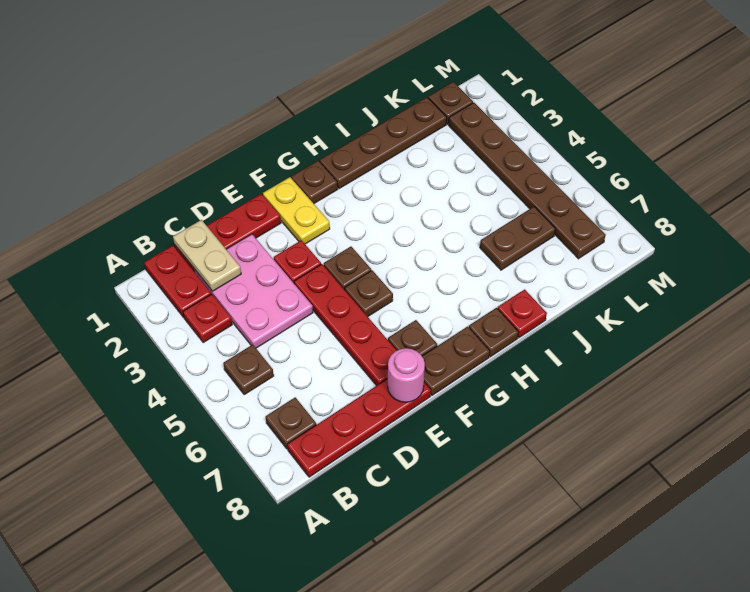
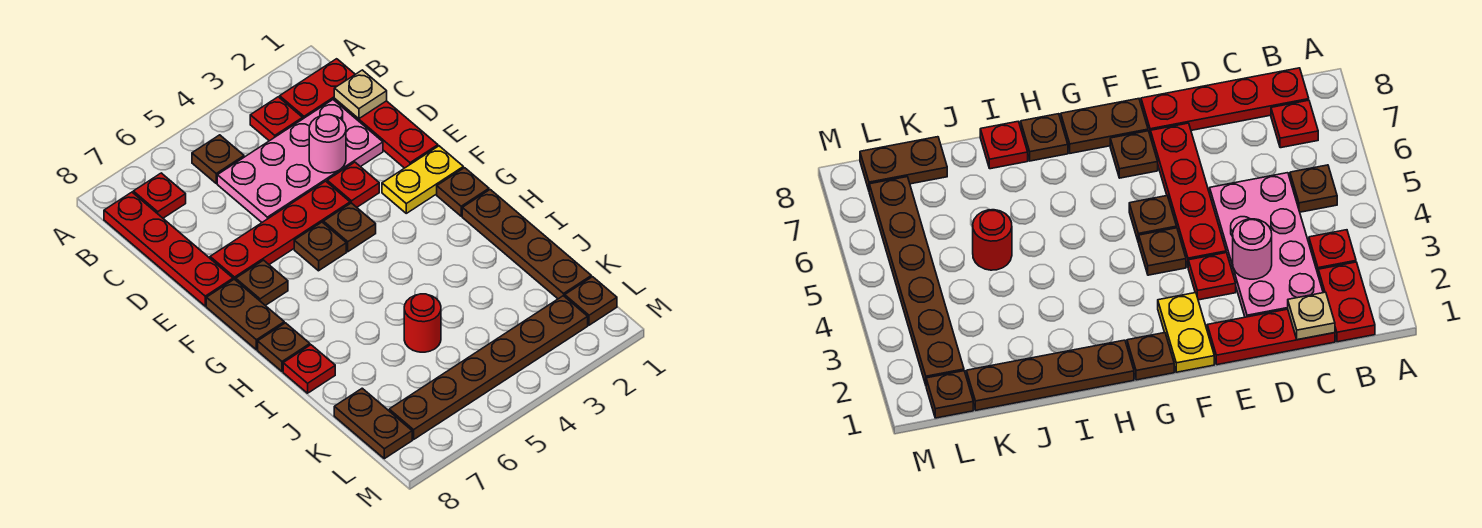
brown plate B7 level 1 -> red plate B7 level 1
tan plate C1:C2 level 2 -> tan plate C1 level 2
pink plate C2:D4 level 1 -> pink plate C2:D5 level 1
pink round brick E8 level 2 -> pink round brick D3 level 2
none -> red round brick J5 level 1
brown plate J6:K6 level 1 -> brown plate K8:L8 level 1

